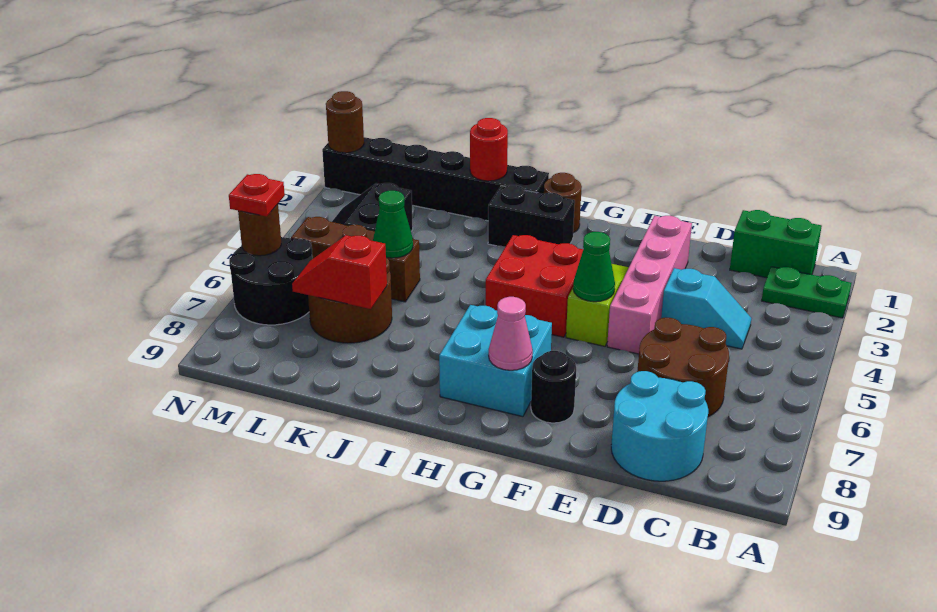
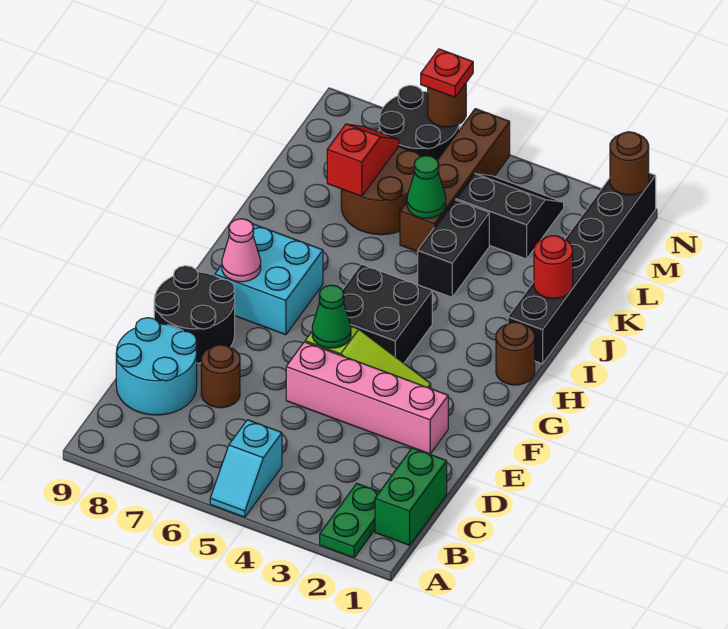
cyan slope C4:D4 level 1 top D -> cyan slope A5:B5 level 1 top B
brown round brick C6:D7 level 1 -> brown round brick D7 level 1
black round brick F8 level 1 -> black round brick E8:F9 level 1
red brick G4:H5 level 1 -> black brick G4:H5 level 1
black brick H2:I2 level 1 -> black brick J4:K4 level 1
brown brick K5:M5 level 1 -> brown brick K5:N5 level 1

